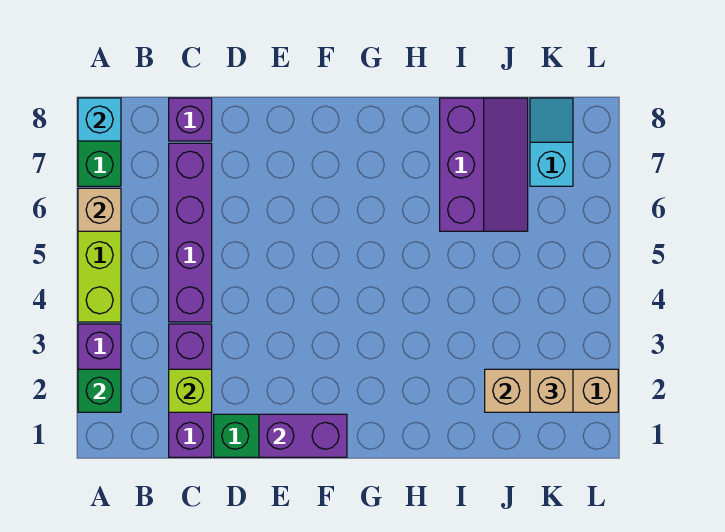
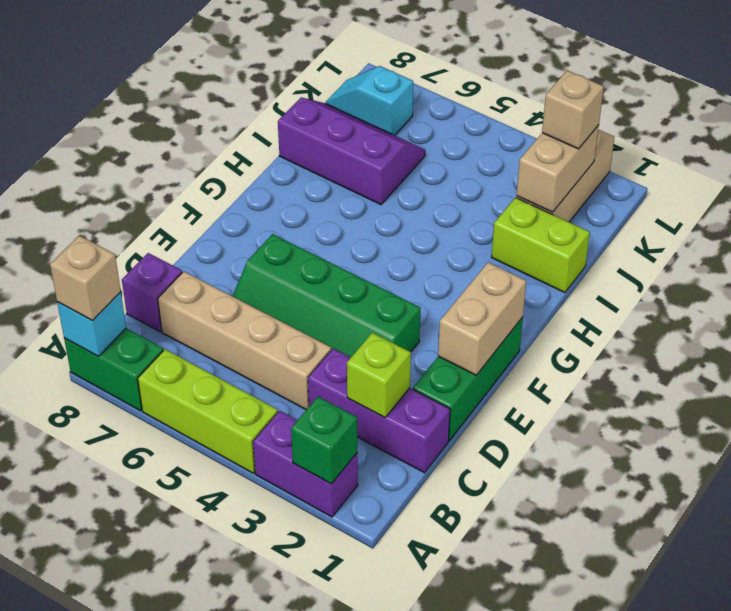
tan brick A6 level 2 -> tan brick A8 level 3
purple brick C4:C7 level 1 -> tan brick C4:C7 level 1
none -> green slope D3:E6 level 1 top E
purple brick E1:F1 level 2 -> tan brick E1:F1 level 2
none -> lime brick I1:I2 level 1

